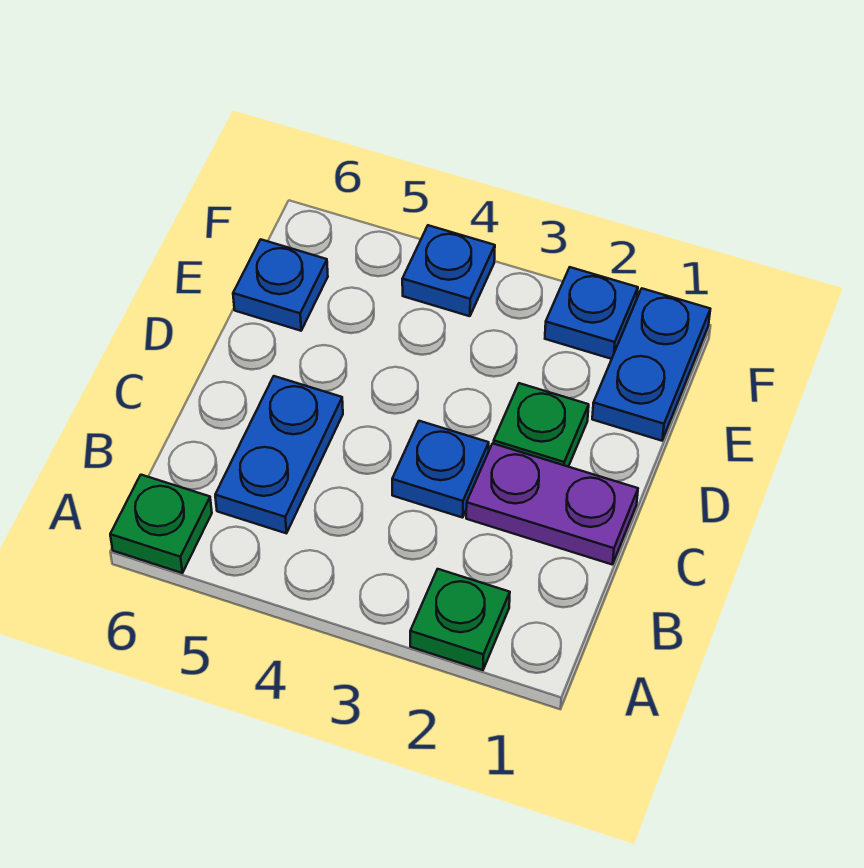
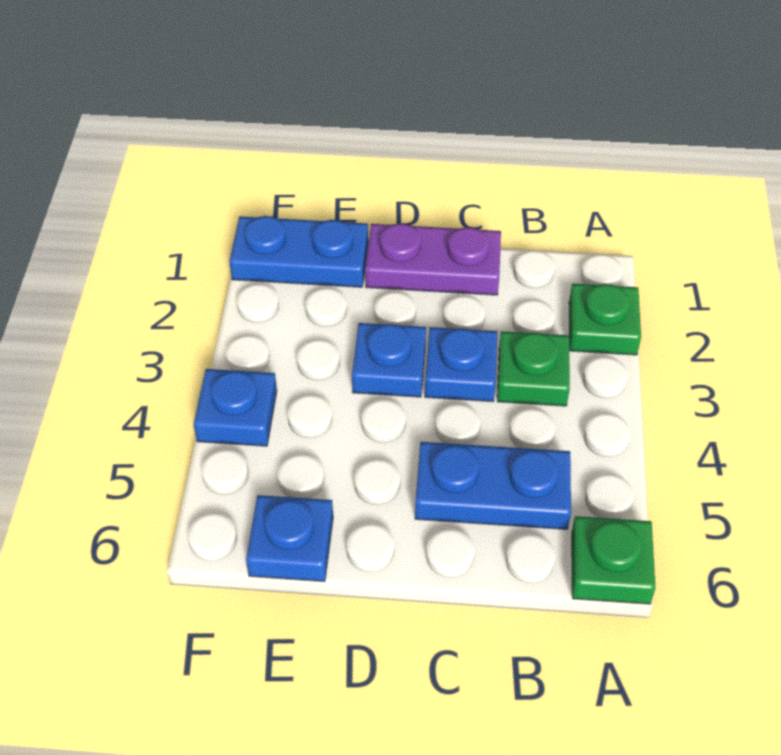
purple plate C1:C2 level 1 -> purple plate C1:D1 level 1
green plate D2 level 1 -> green plate B3 level 1
blue plate F2 level 1 -> blue plate D3 level 1

